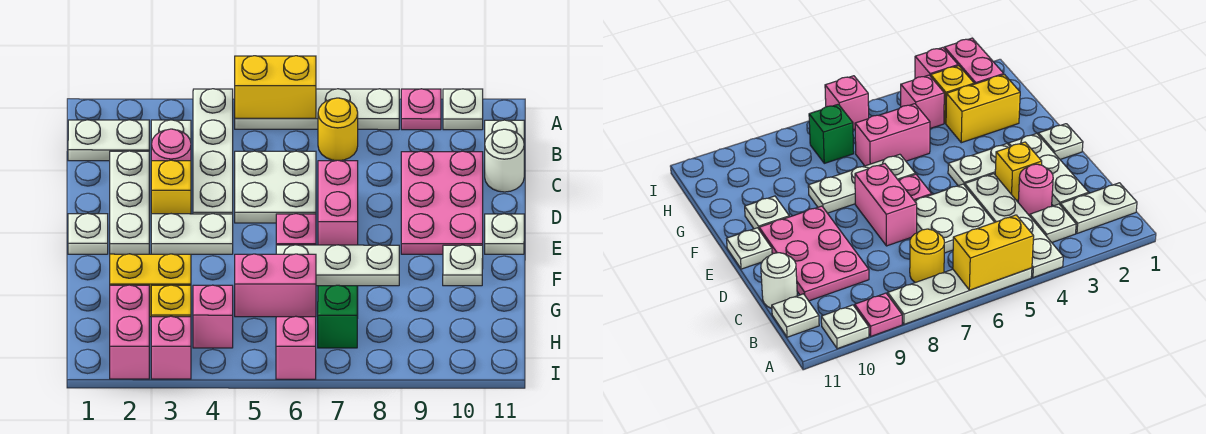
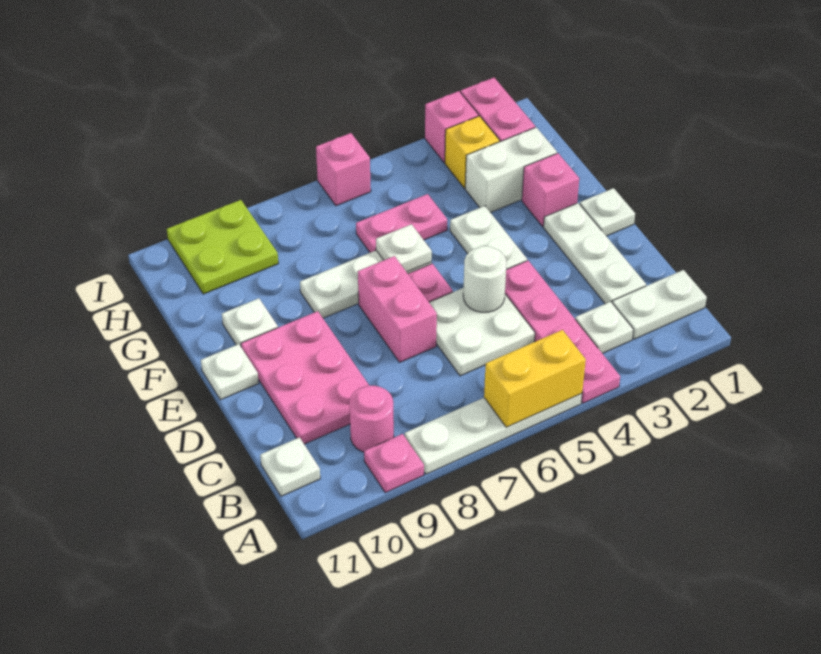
white plate A4:D4 level 1 -> pink plate A4:D4 level 1
white plate A10 level 1 -> white plate F6 level 2
yellow round brick B7 level 1 -> none
pink round brick C3 level 1 -> pink round brick B9 level 1
white round brick C11 level 1 -> white round brick D5 level 2
yellow brick D3 level 1 -> none
white plate E3:E4 level 1 -> white plate E4:F4 level 1
yellow brick G2:G3 level 1 -> white brick G2:G3 level 1
pink brick G5:G6 level 1 -> pink plate G5:G6 level 1
pink brick H4 level 1 -> pink brick F2 level 1
green brick H7 level 1 -> none
none -> lime plate H9:I10 level 1

